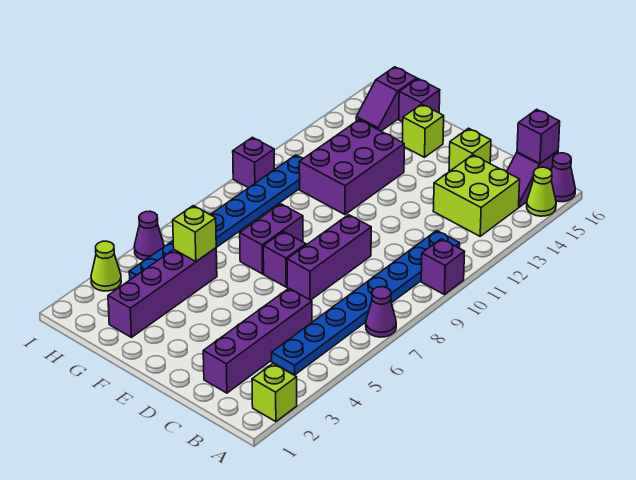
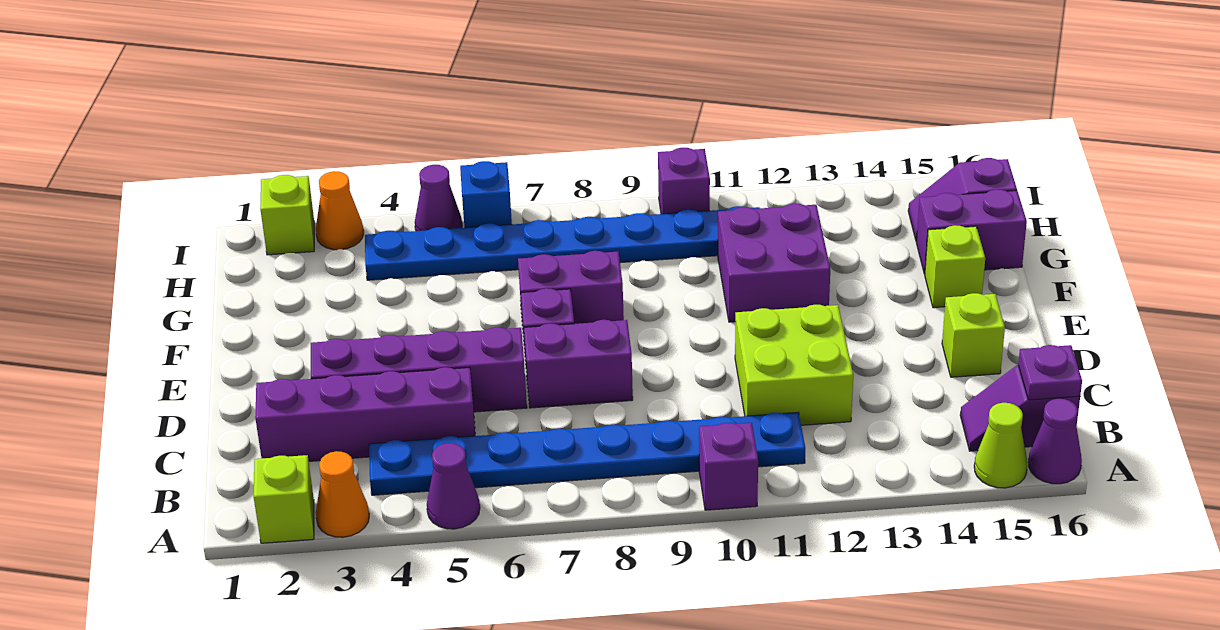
none -> orange cone A3 level 1
purple cone A7 level 1 -> purple cone A5 level 1
lime brick B13:C14 level 1 -> lime brick C11:D12 level 1
purple brick B16 level 2 -> purple plate B16 level 2
purple brick D7:D9 level 1 -> purple brick D7:D8 level 1
purple brick F11:G13 level 1 -> purple brick F11:G12 level 1
purple brick G2:G5 level 1 -> purple brick D3:D6 level 1
lime brick G5 level 2 -> lime brick I2 level 1
purple brick G16 level 1 -> purple brick G15:G16 level 1
lime cone I3 level 1 -> orange cone I3 level 1
none -> blue brick I6 level 1

